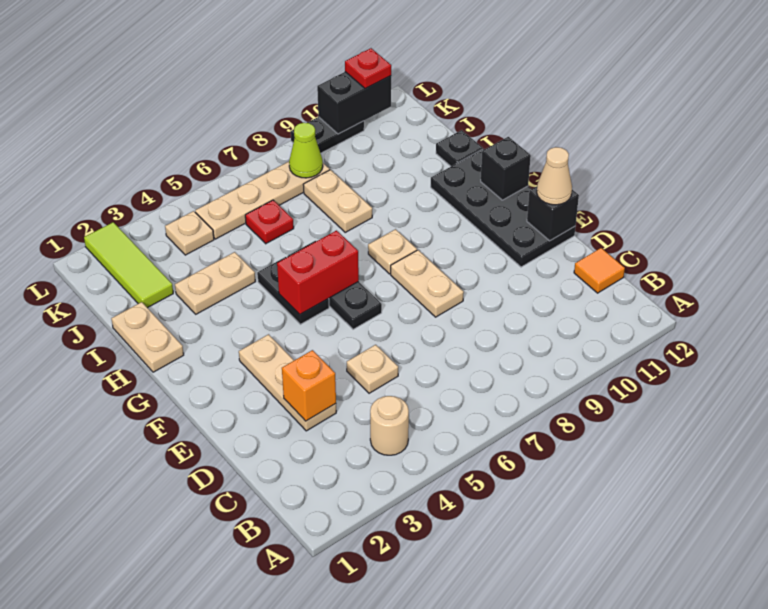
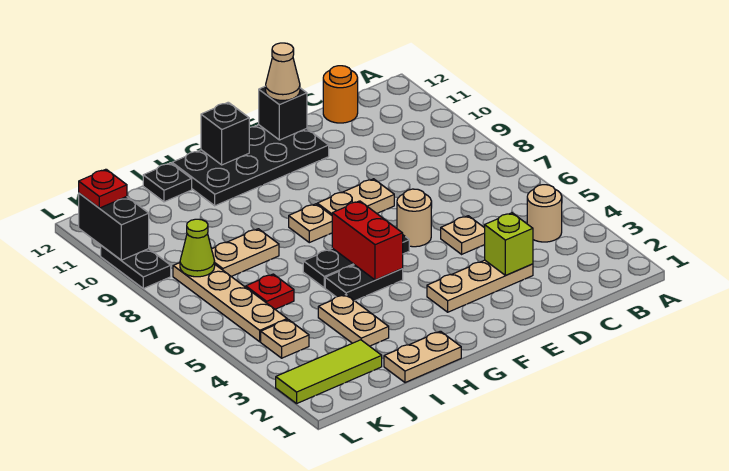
orange tile C12 level 1 -> orange round brick C12 level 1
orange brick D3 level 2 -> lime brick D3 level 2
none -> tan round brick E6 level 1

